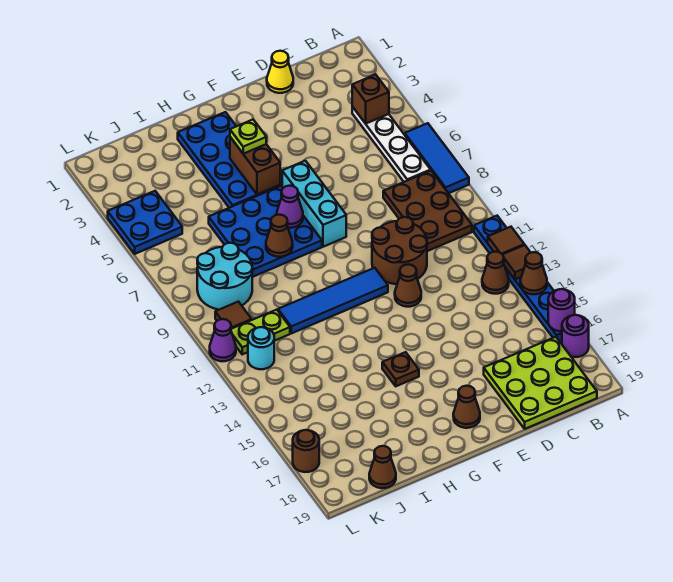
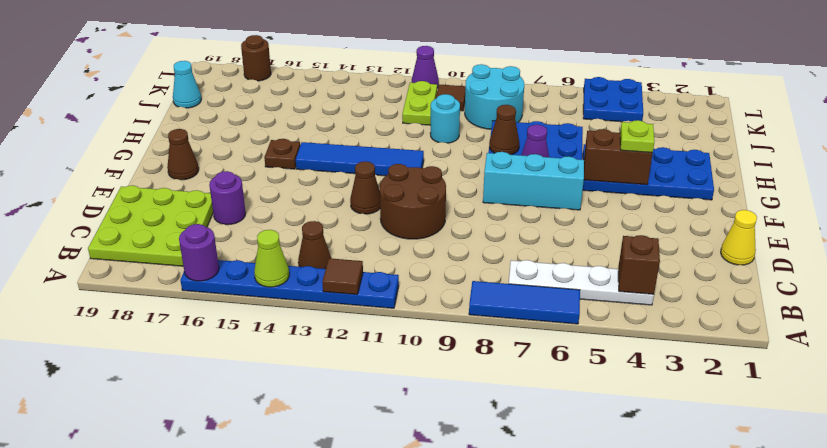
brown tile A13 level 2 -> none
brown cone A14 level 2 -> lime cone A14 level 2
purple round brick A17 level 1 -> purple round brick D16 level 1
brown plate B8:C10 level 1 -> none
blue tile F11:I11 level 1 -> blue tile G11:G14 level 1
brown cone J19 level 1 -> cyan cone J19 level 1
cyan round brick K12 level 1 -> cyan round brick I10 level 1

